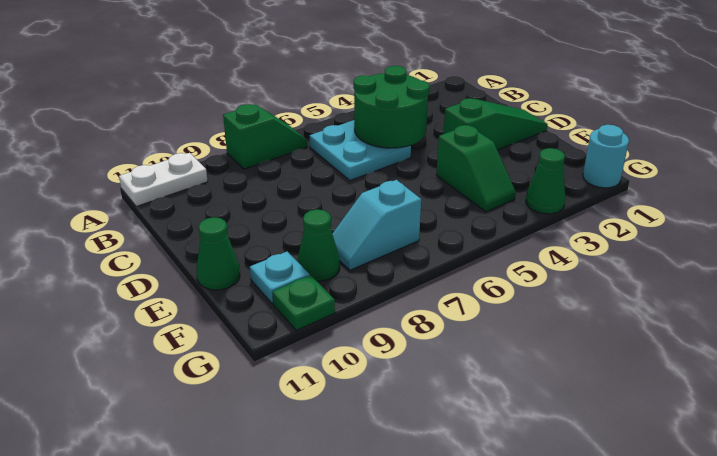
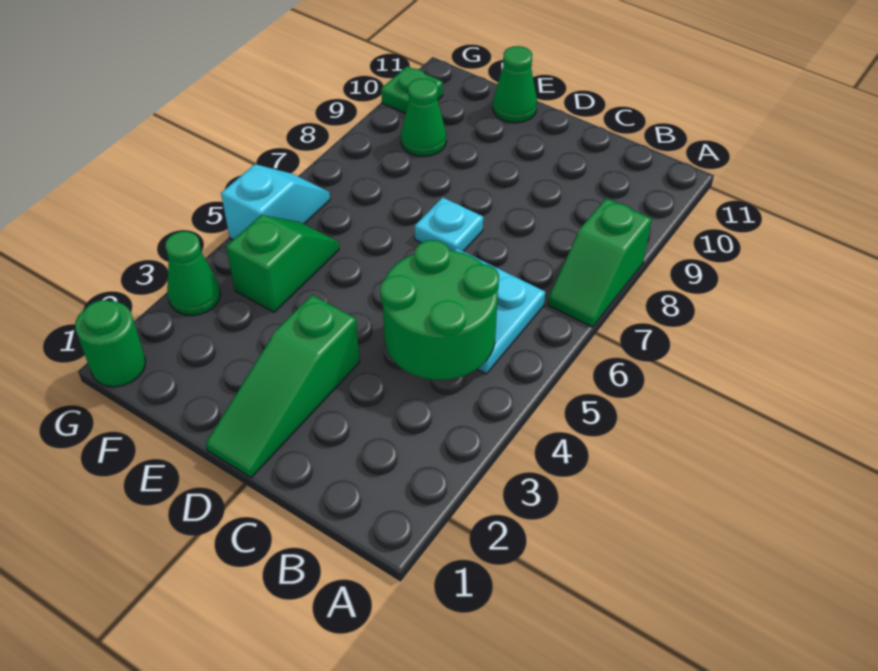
white plate A10:A11 level 1 -> none
green slope E4:F4 level 1 top E -> green slope F4:F5 level 1 top 4
cyan slope F7:F8 level 1 top 7 -> cyan slope G5:G6 level 1 top 5
cyan plate F10 level 1 -> cyan plate D7 level 1
cyan round brick G1 level 1 -> green round brick G1 level 1

